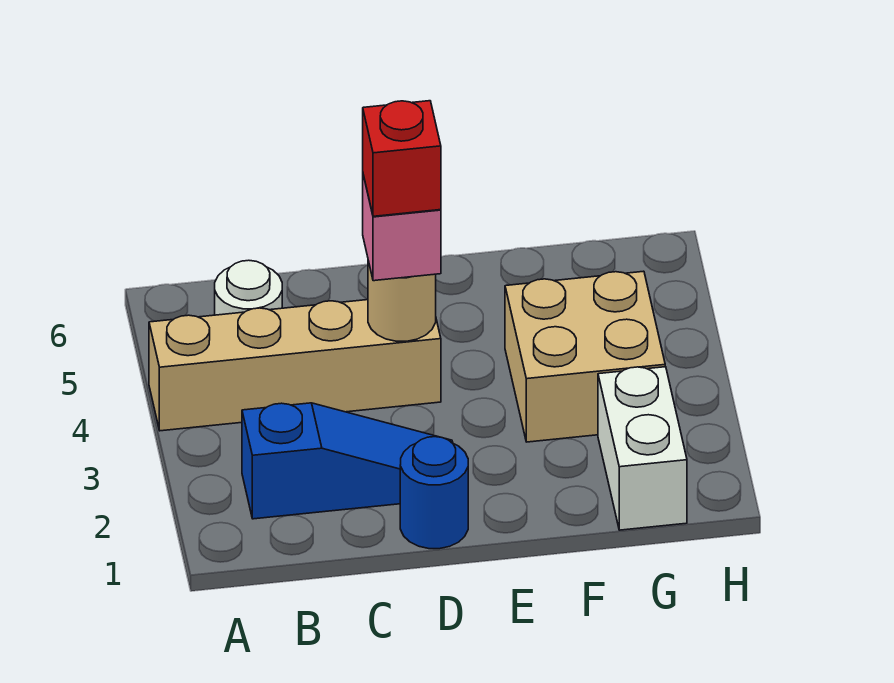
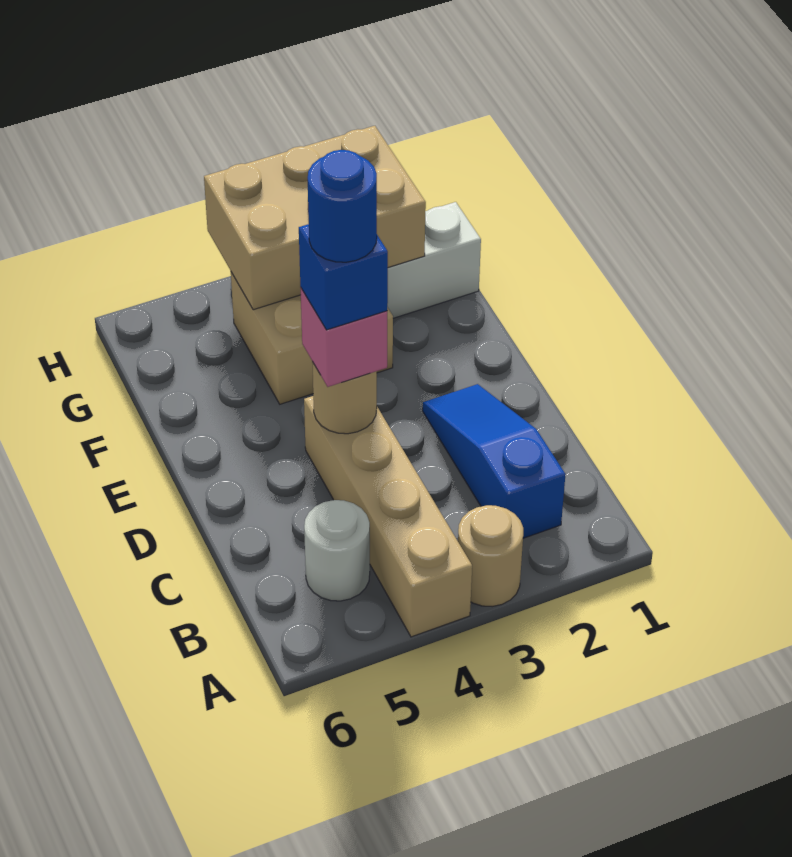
none -> tan round brick A3 level 1
blue round brick D1 level 1 -> blue round brick D4 level 5
red brick D4 level 4 -> blue brick D4 level 4
none -> tan brick G2:H4 level 2

